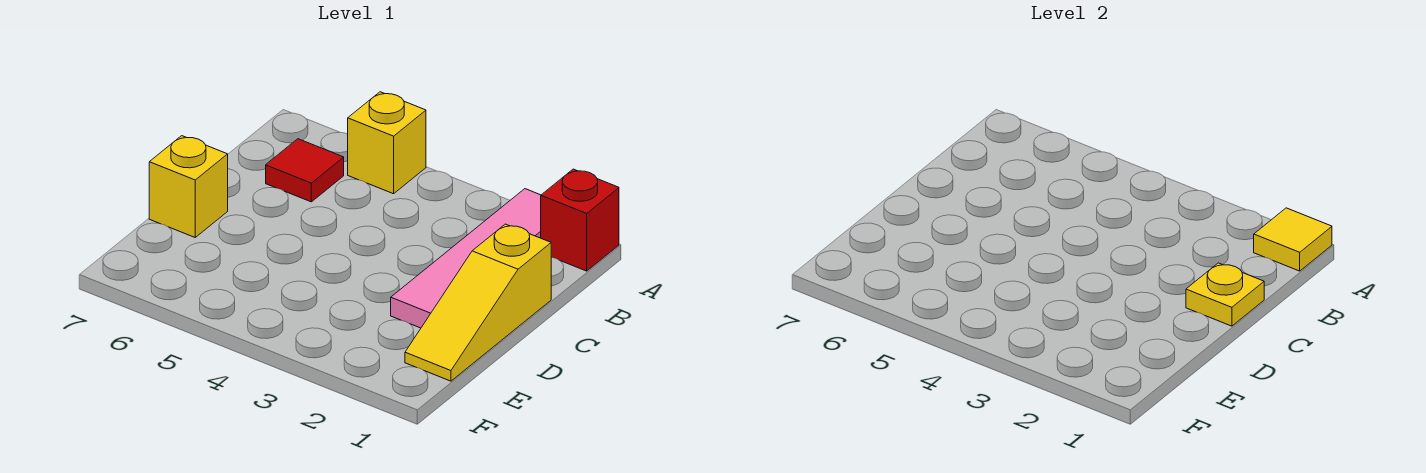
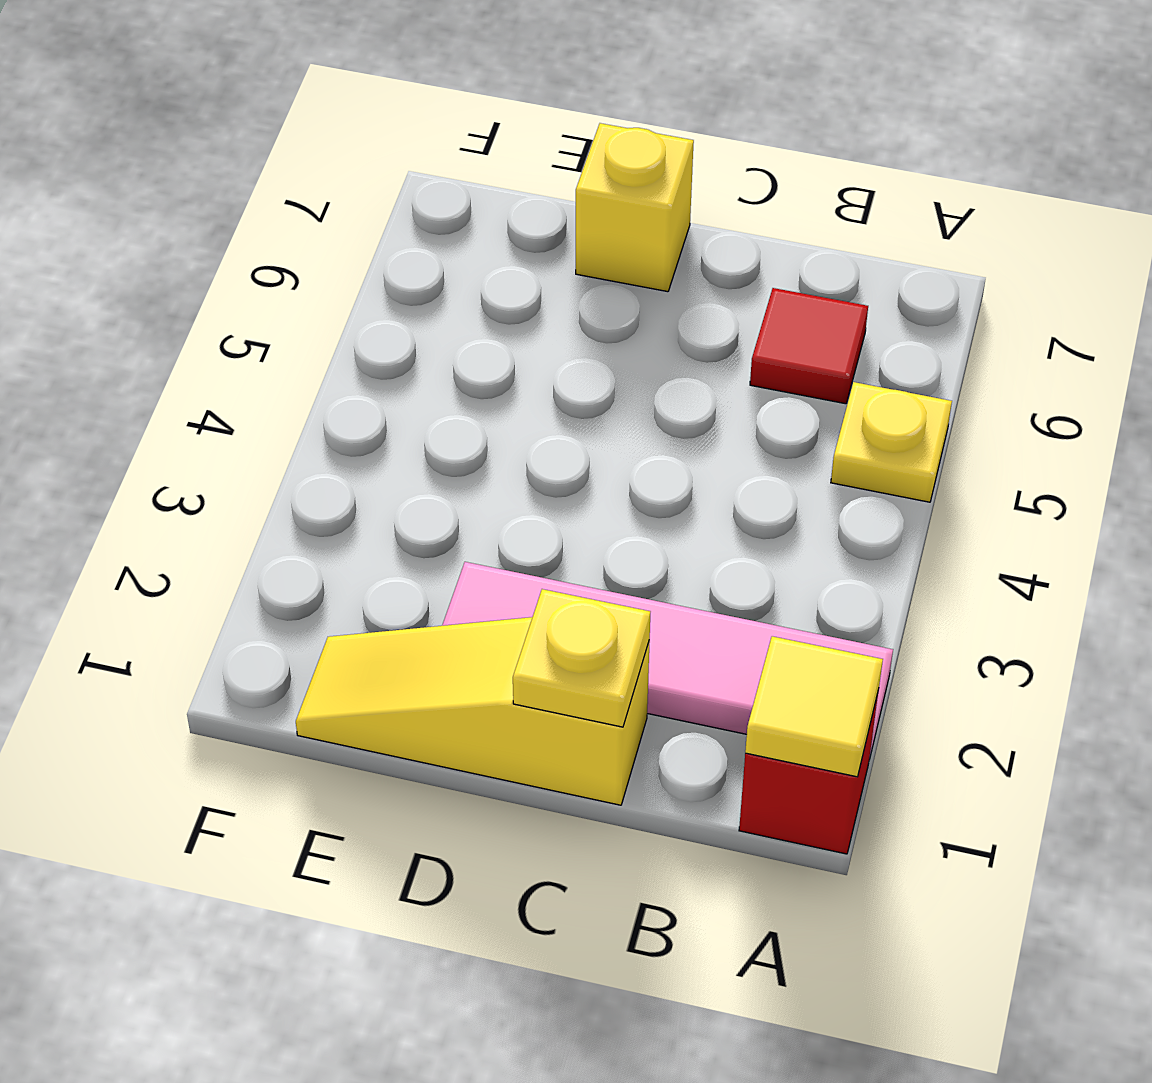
yellow brick A5 level 1 -> yellow plate A5 level 1

